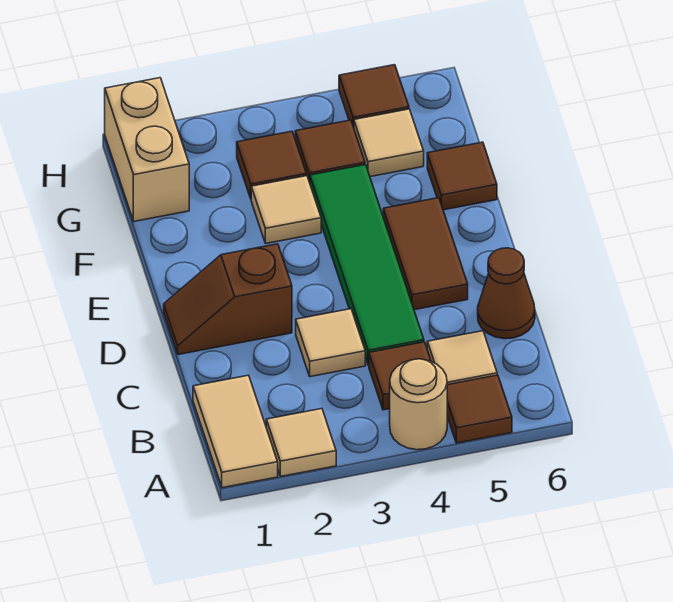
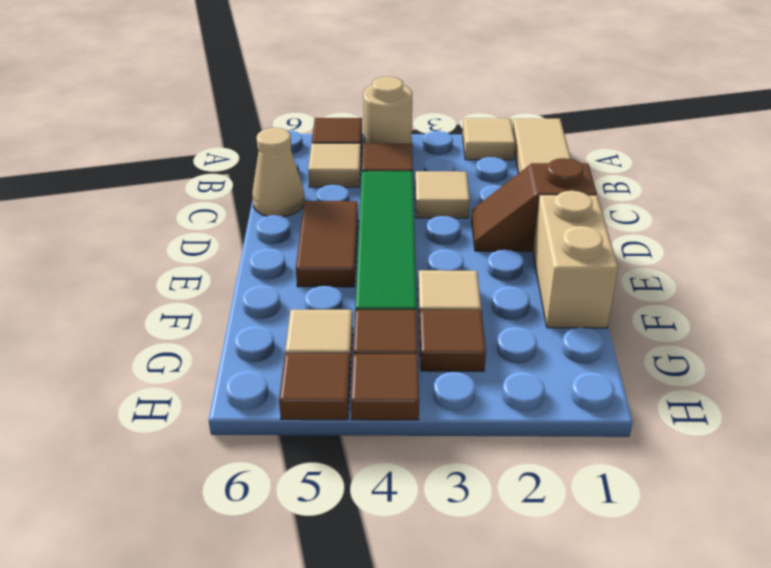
brown cone C6 level 1 -> tan cone C6 level 1
brown slope D1:D2 level 1 top 2 -> brown slope D1:D2 level 1 top 1
brown tile F6 level 1 -> brown tile H4 level 1
tan brick G1:H1 level 1 -> tan brick E1:F1 level 1

